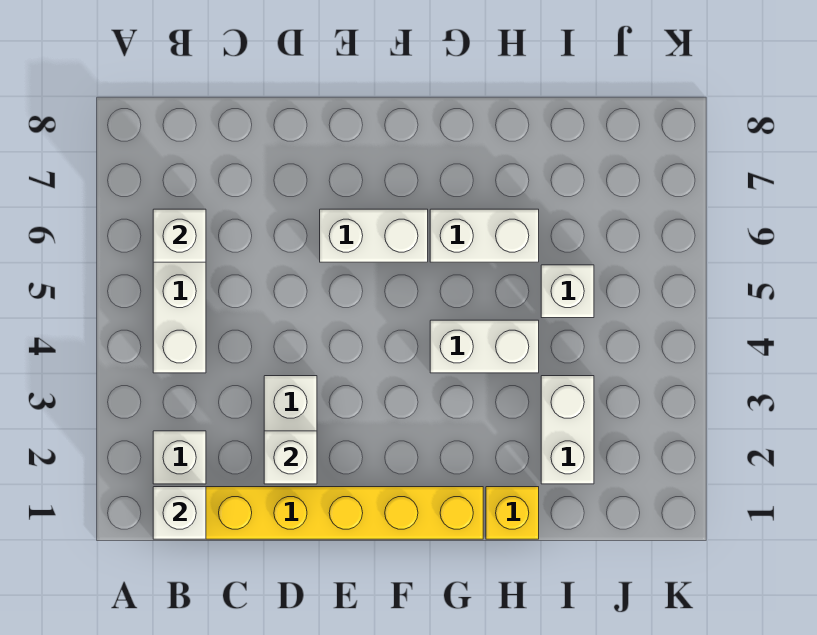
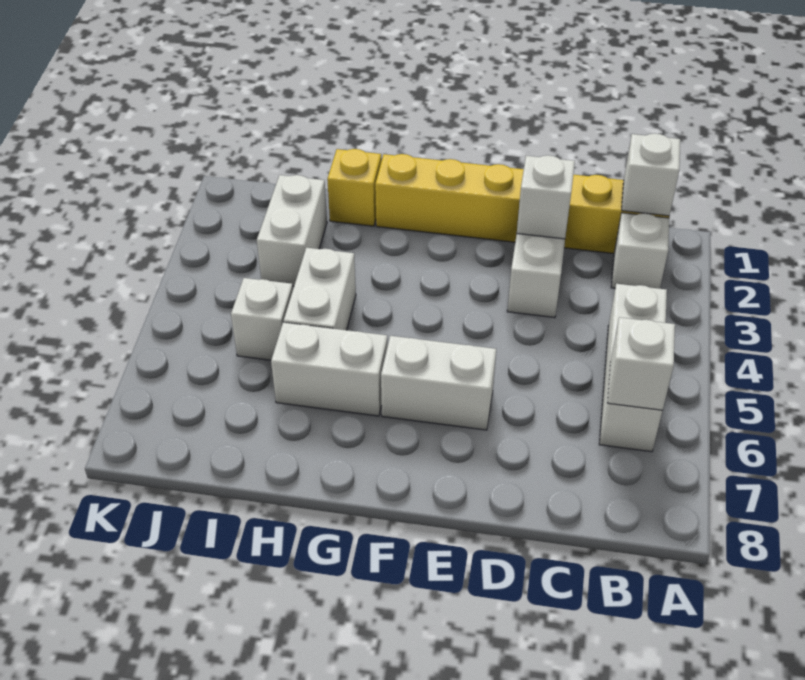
white brick G4:H4 level 1 -> white brick H4:H5 level 1

